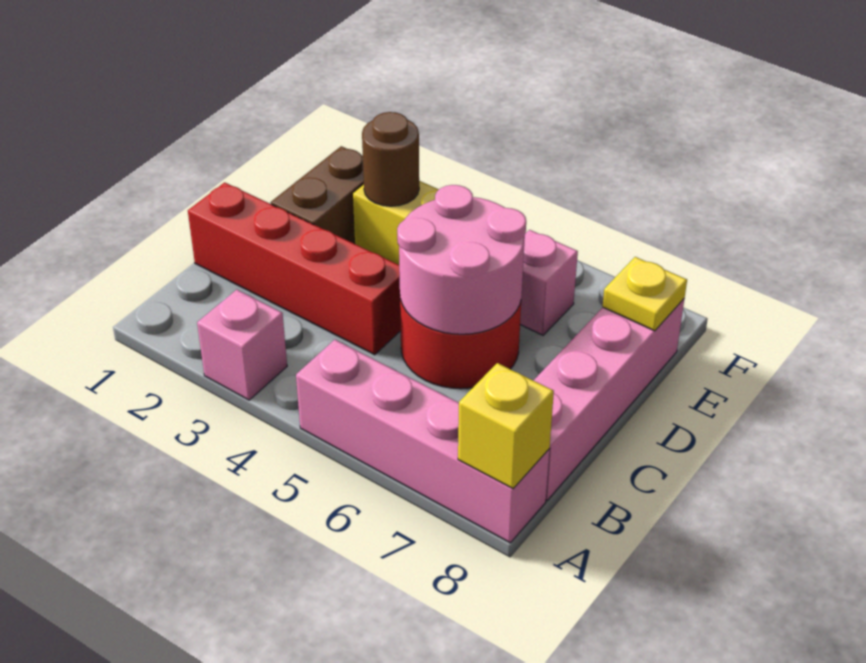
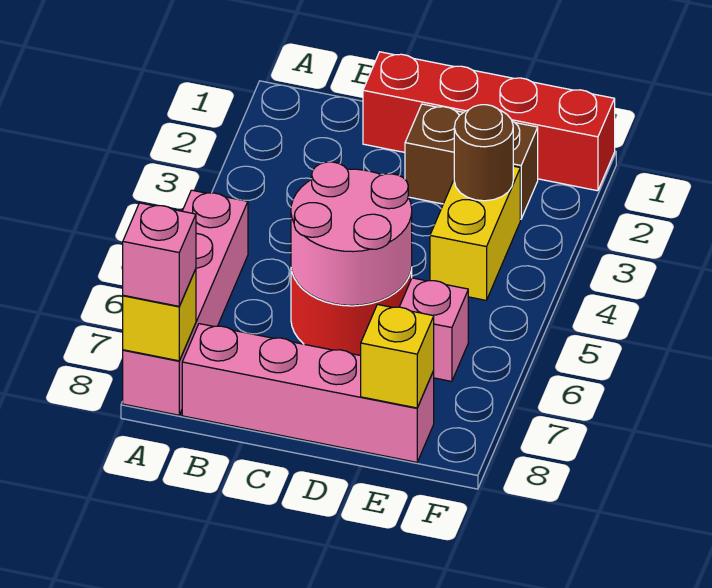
pink brick A3 level 1 -> pink brick A8 level 3
red brick C1:C4 level 1 -> red brick C1:F1 level 1
yellow plate E8 level 2 -> yellow brick E8 level 2

